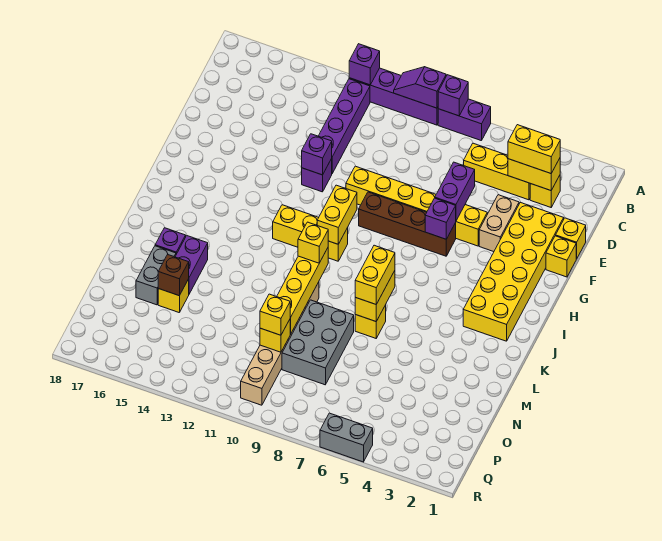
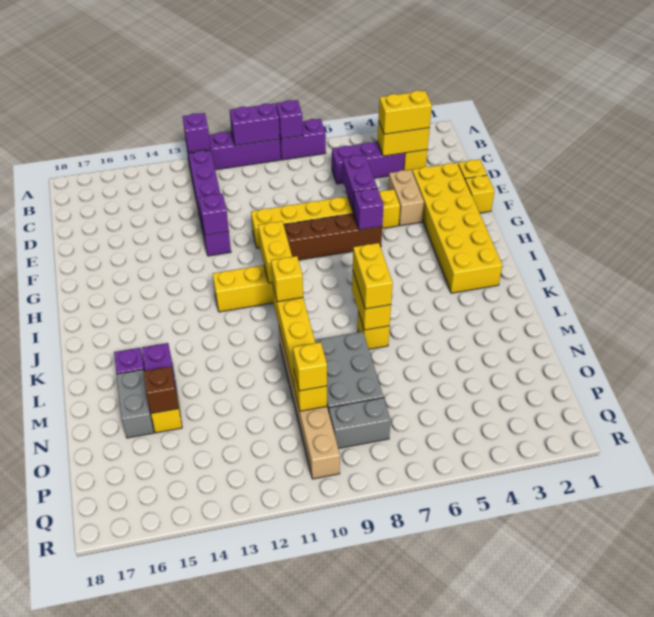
purple slope A9:A10 level 2 top 9 -> purple brick A9:A10 level 2
yellow brick C4:C6 level 1 -> purple brick C4:C6 level 1
grey brick R5:R6 level 1 -> grey brick P8:P9 level 1

